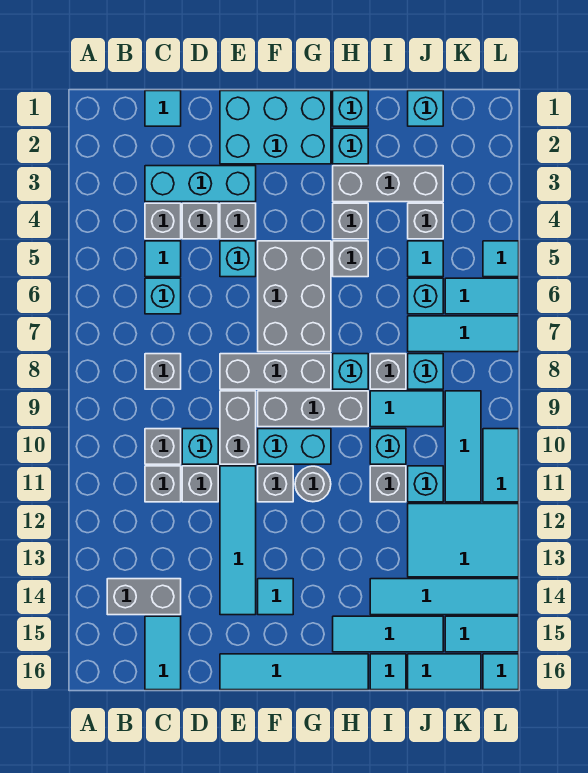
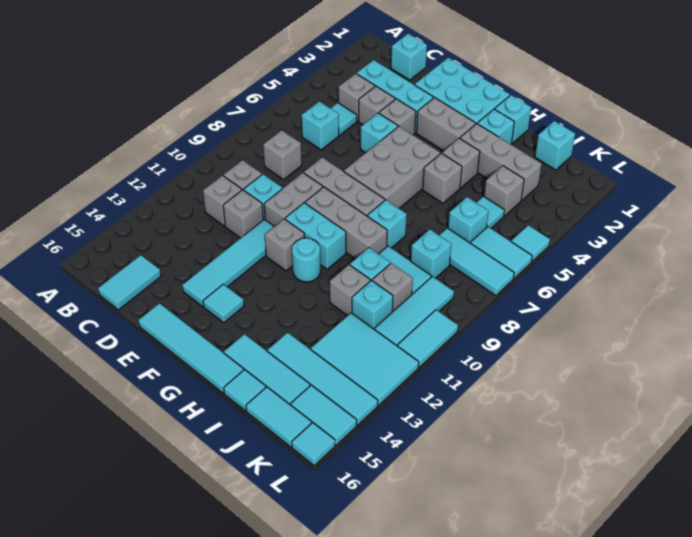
grey brick B14:C14 level 1 -> grey brick F3:G3 level 1
cyan tile C1 level 1 -> cyan brick C1 level 1
grey round brick G11 level 1 -> cyan round brick G11 level 1
grey brick I8 level 1 -> grey brick J10 level 1

